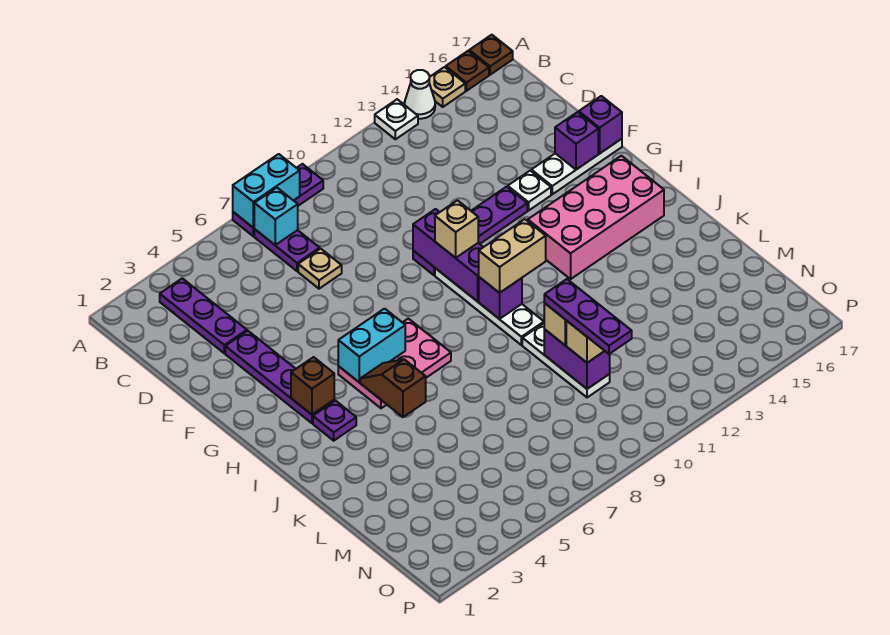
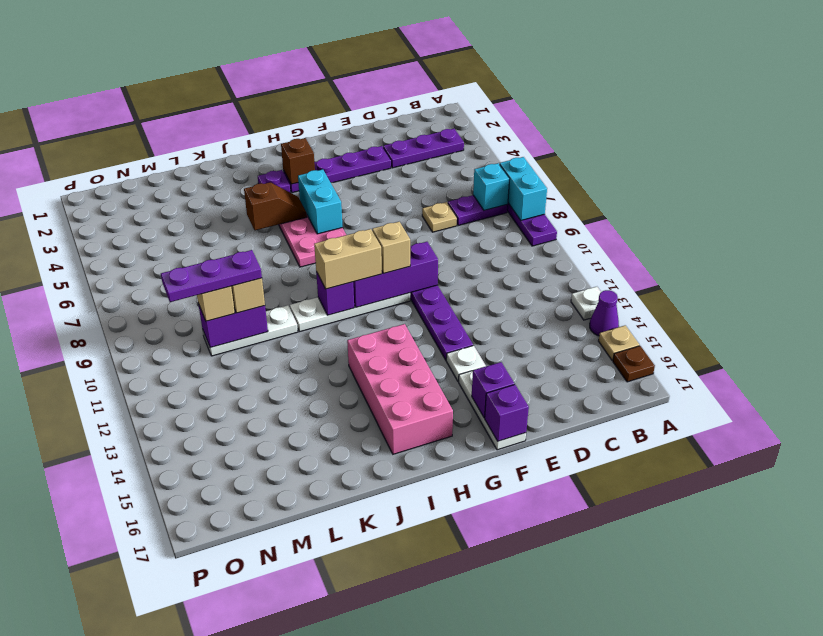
white cone A14 level 1 -> purple cone A14 level 1
brown plate A17 level 1 -> none
tan brick I10:I11 level 3 -> tan brick H10:I10 level 3

